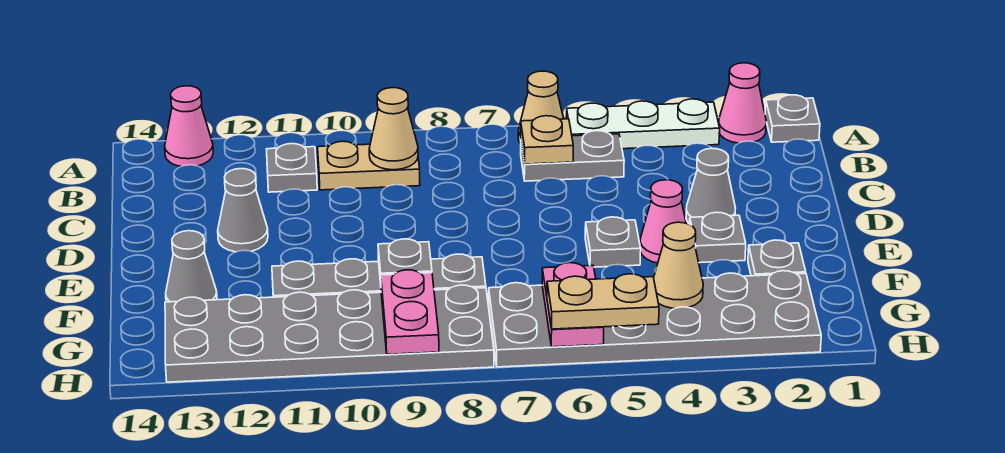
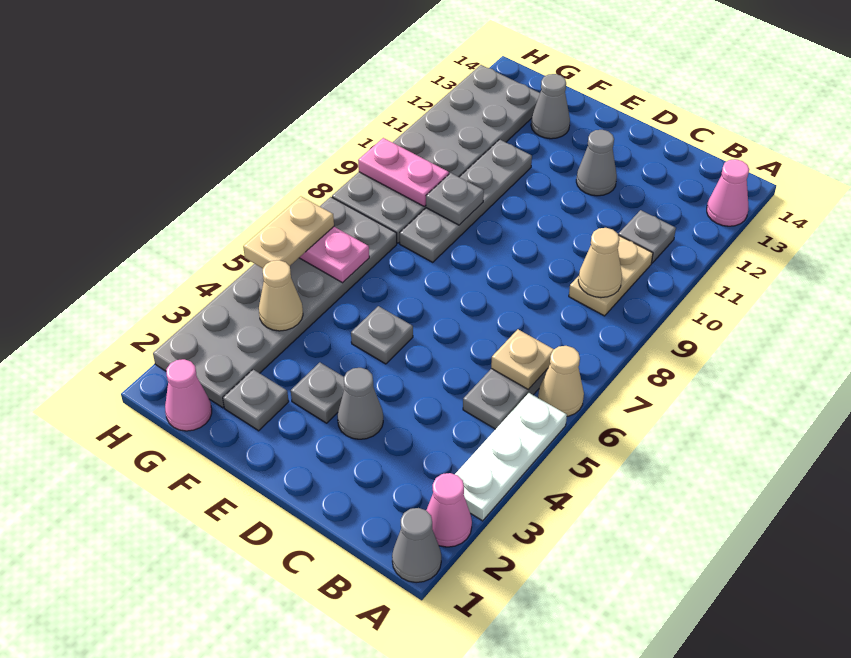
grey plate A1 level 1 -> grey cone A1 level 1
pink cone E4 level 1 -> pink cone G1 level 1

